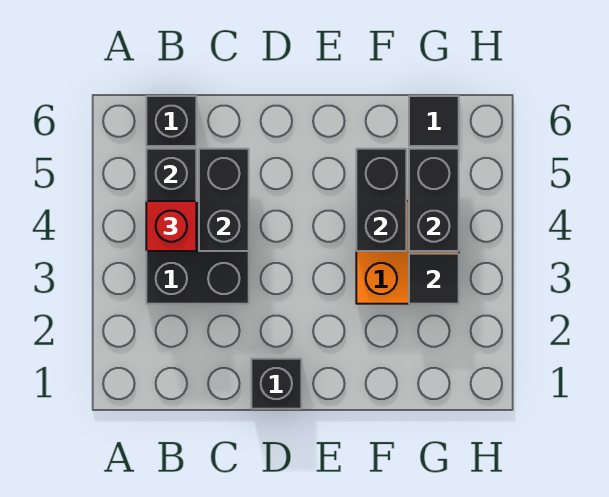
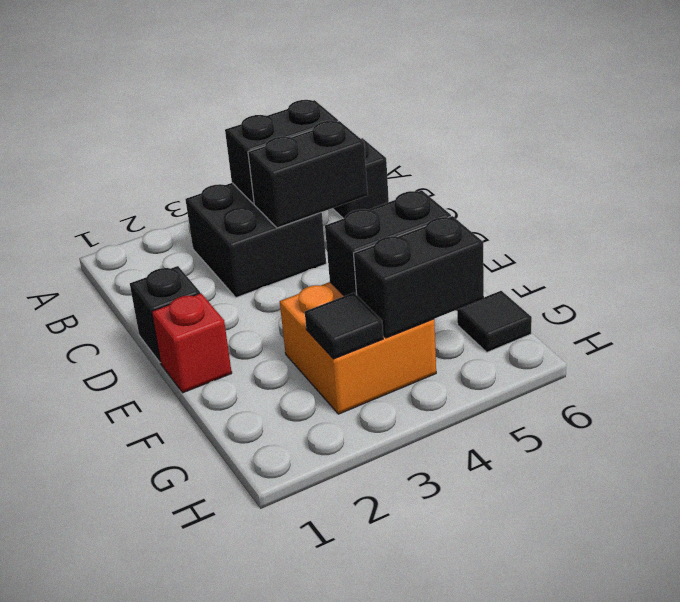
red brick B4 level 3 -> red brick E1 level 1

